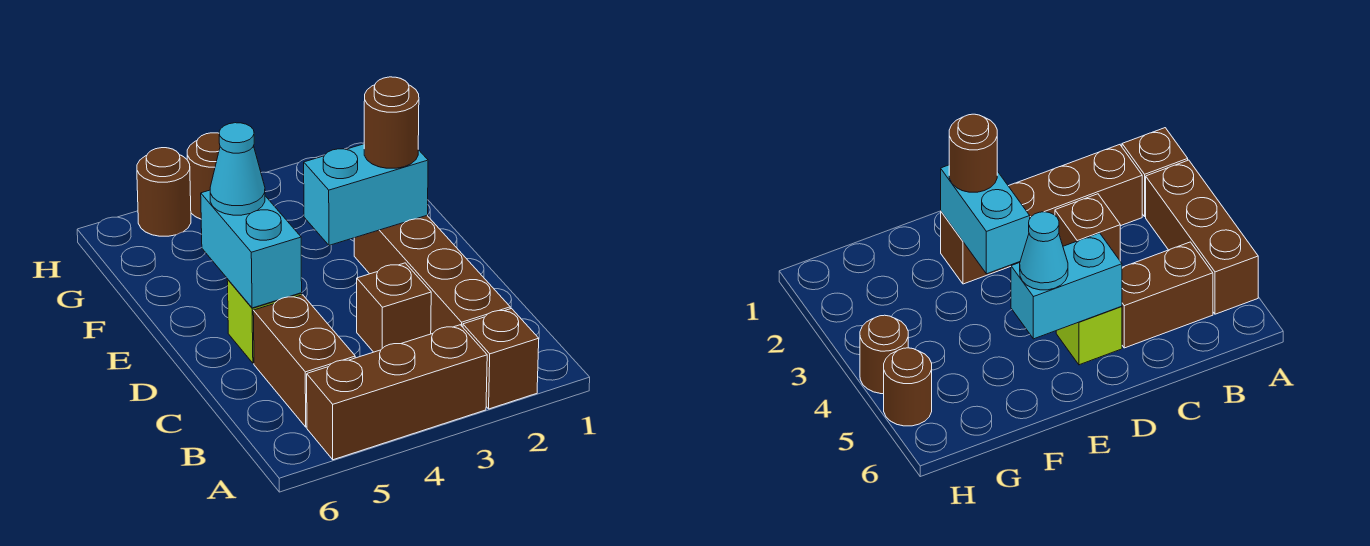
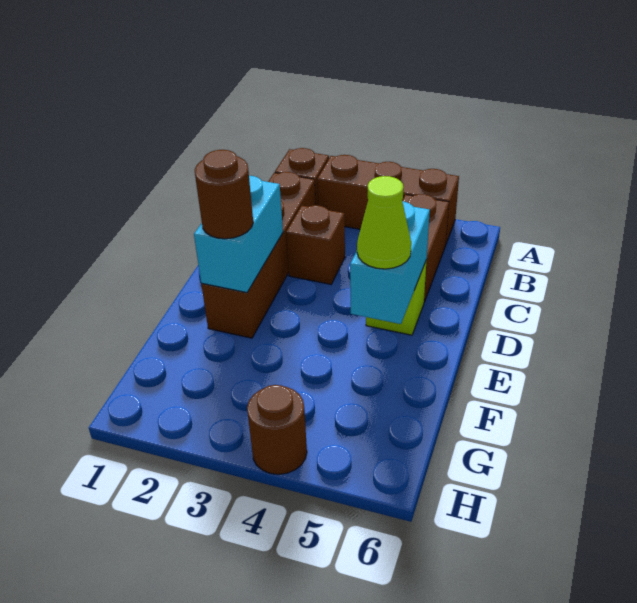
cyan brick E2:E3 level 2 -> cyan brick D2:E2 level 2
cyan cone E5 level 3 -> lime cone E5 level 3
brown round brick H5 level 1 -> none

